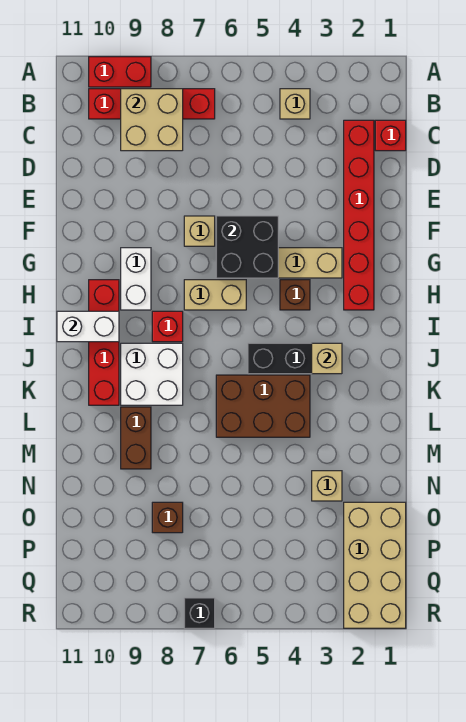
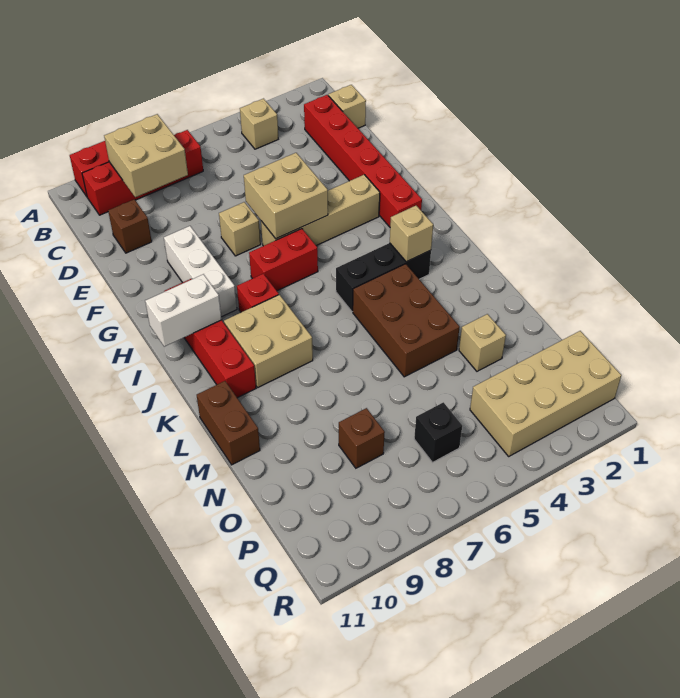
red brick C1 level 1 -> tan brick C1 level 1
black brick F5:G6 level 2 -> tan brick F5:G6 level 2
white brick G9:H9 level 1 -> white brick F9:H9 level 1
brown brick H4 level 1 -> brown brick D10 level 1
tan brick H6:H7 level 1 -> red brick H6:H7 level 1
white brick J8:K9 level 1 -> tan brick J8:K9 level 1
brown brick K4:L6 level 1 -> brown brick K4:M5 level 1
brown brick L9:M9 level 1 -> brown brick L11:M11 level 1
tan brick O1:R2 level 1 -> tan brick P1:Q4 level 1
black brick R7 level 1 -> black brick P6 level 1

